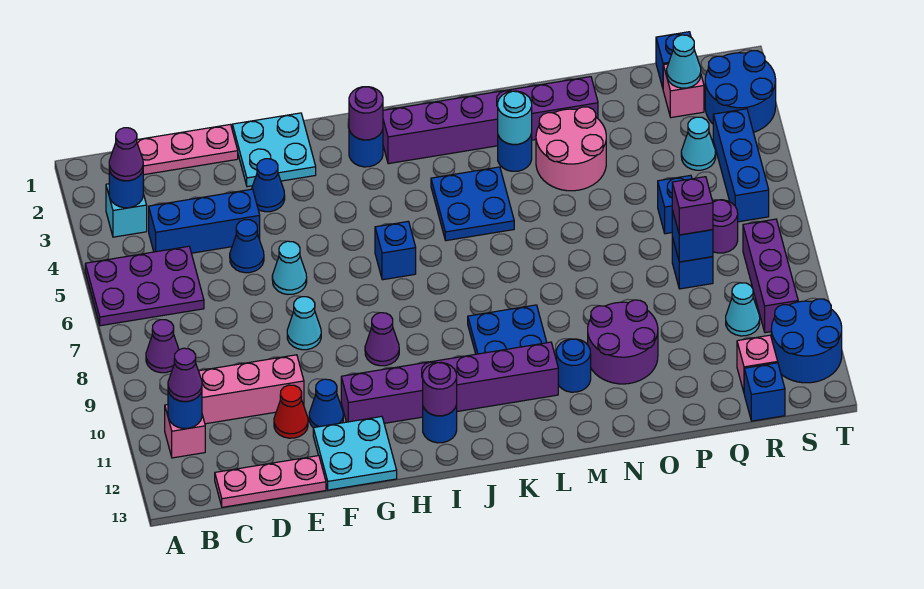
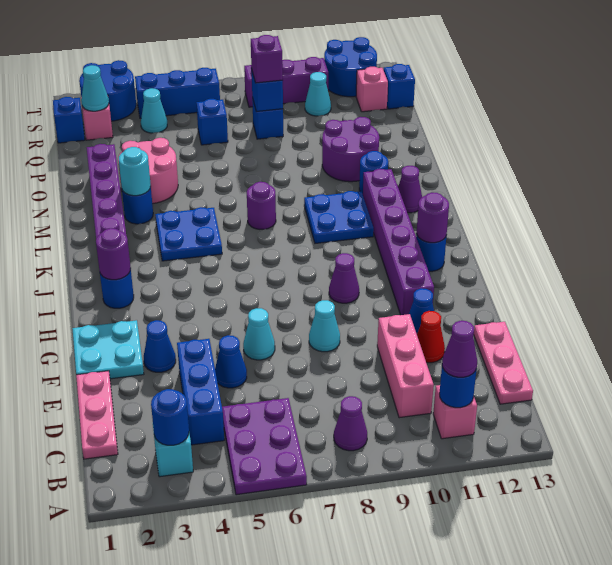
purple cone B3 level 3 -> purple cone L12 level 1
cyan plate F12:G13 level 1 -> none
blue brick I6 level 1 -> none
purple round brick R7 level 1 -> purple round brick L7 level 1

